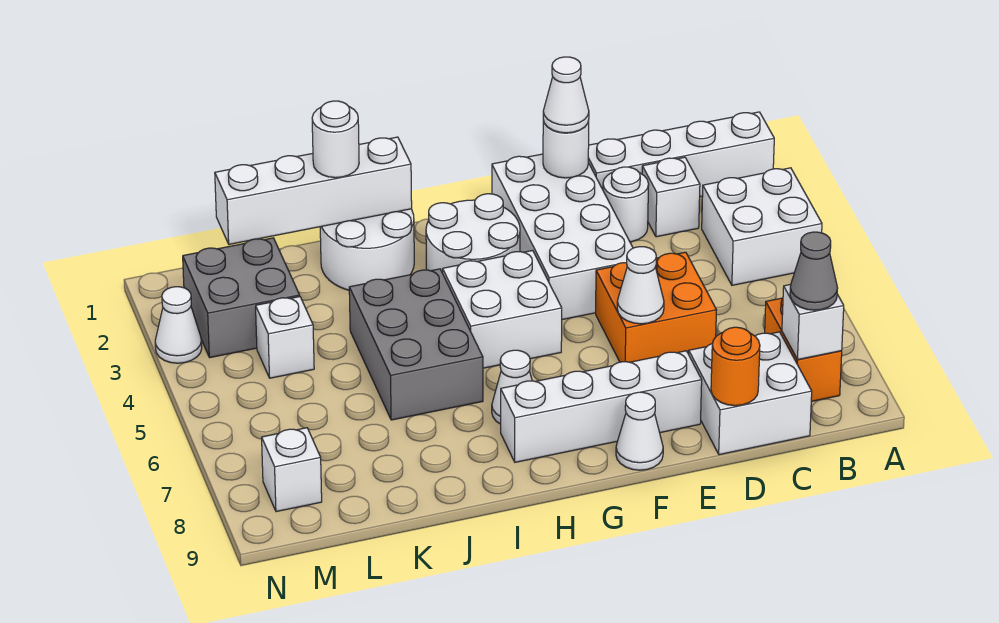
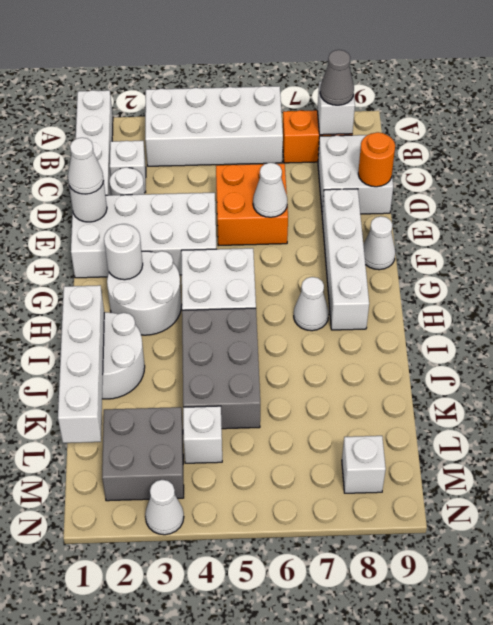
white brick A3:B4 level 1 -> white brick A3:B6 level 1
grey brick I4:J6 level 1 -> grey brick I4:K5 level 1
white round brick J1 level 3 -> white round brick G2 level 2

